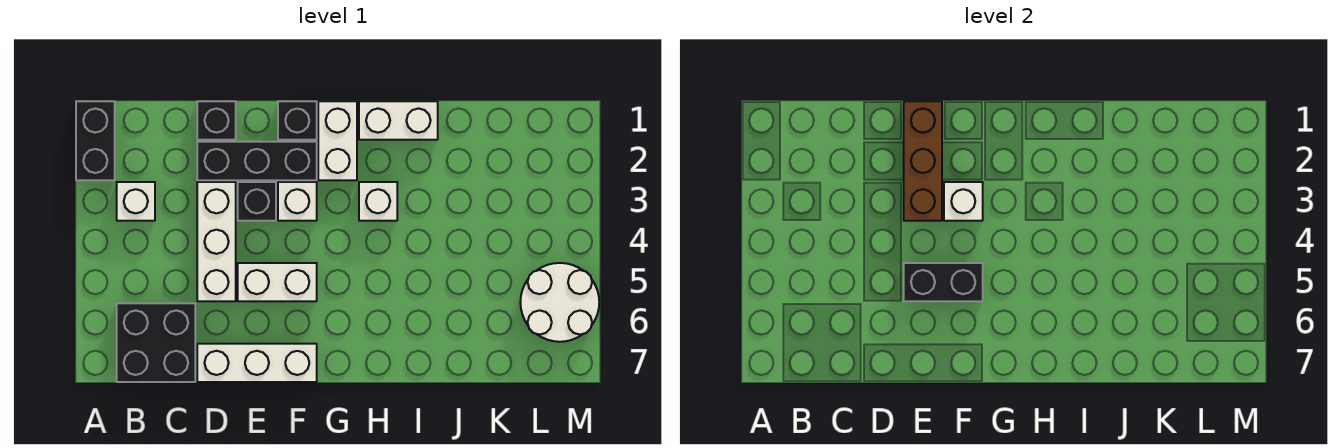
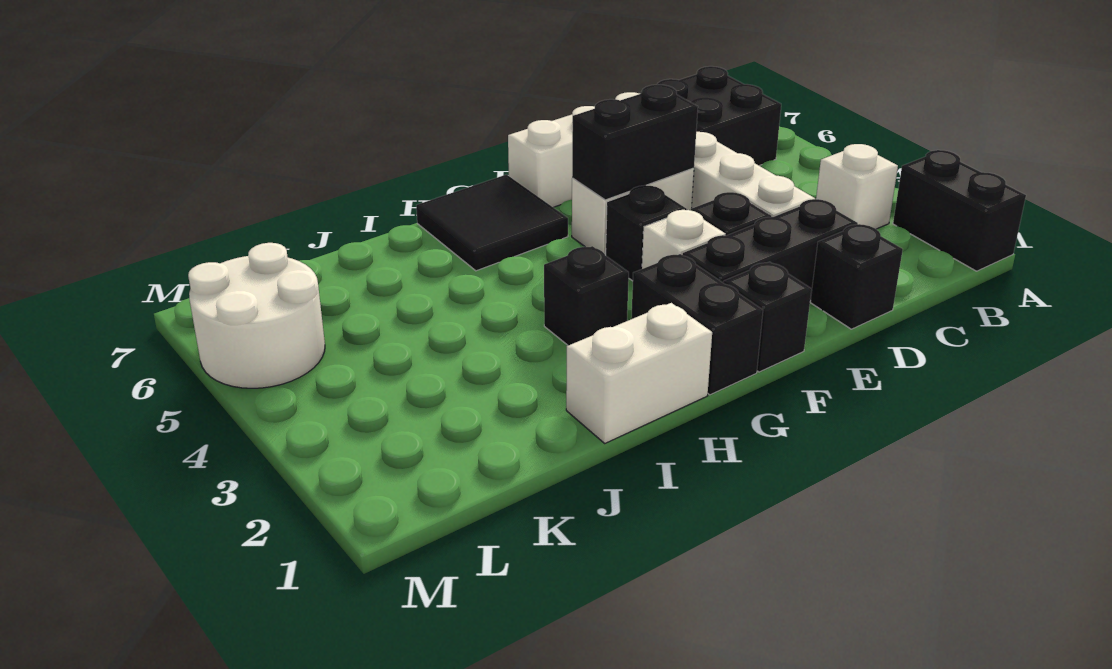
brown brick E1:E3 level 2 -> none
white brick F3 level 2 -> none
none -> black brick F4 level 1
white brick G1:G2 level 1 -> black brick G1:G2 level 1
none -> black tile G6:H7 level 1
white brick H3 level 1 -> black brick H3 level 1

